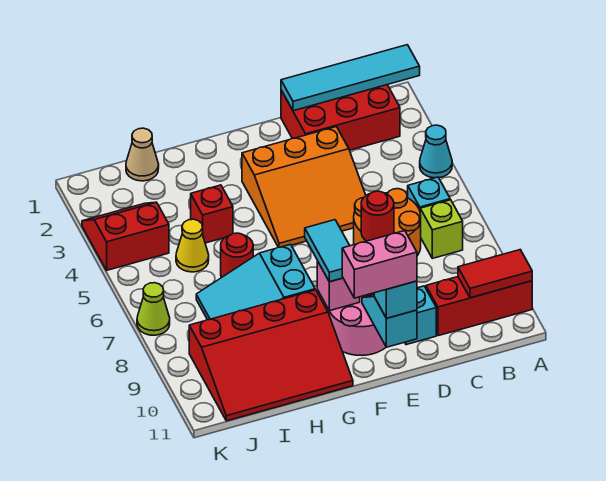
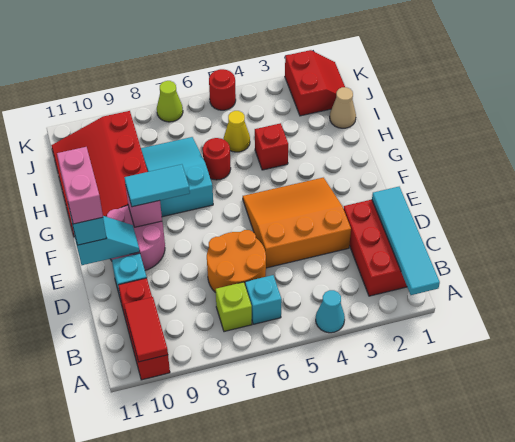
orange slope D3:F5 level 1 top 3 -> orange slope D3:F5 level 1 top D
red round brick D7 level 2 -> red round brick K5 level 1
red slope J3:K4 level 1 top 4 -> red slope J1:K2 level 1 top 2

